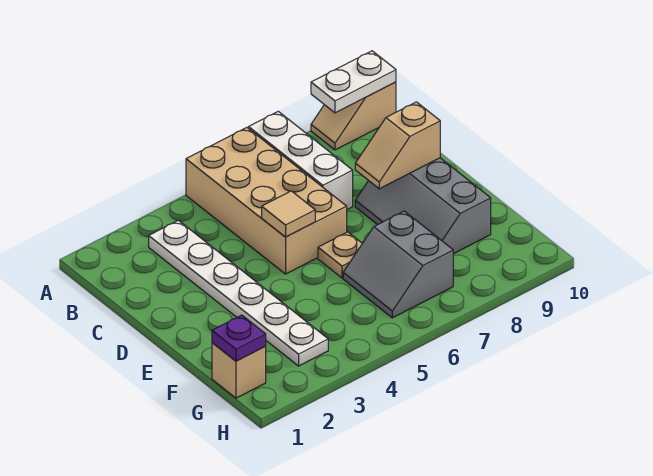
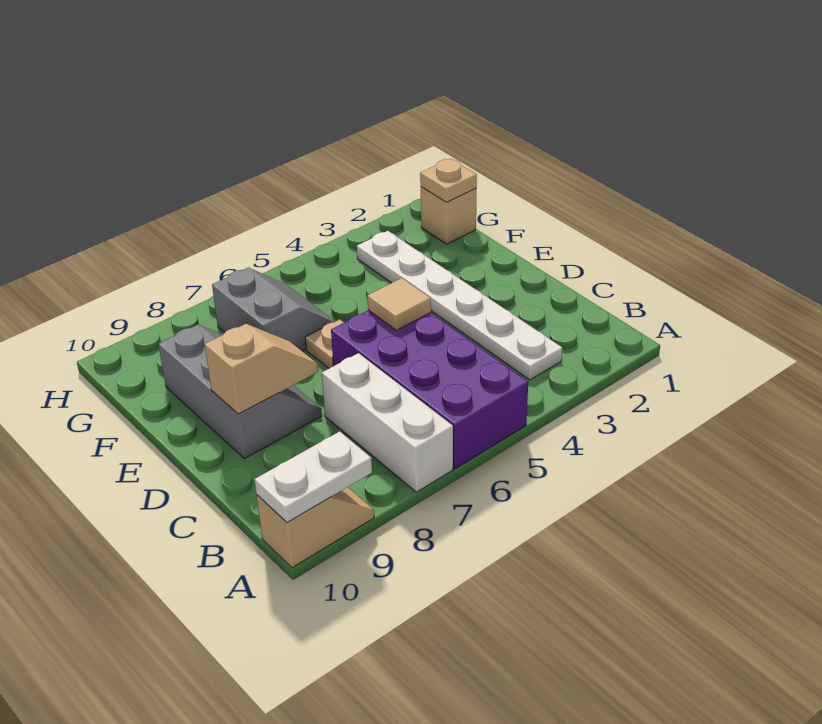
tan brick A5:D6 level 1 -> purple brick A5:D6 level 1
purple plate G1 level 2 -> tan plate G1 level 2

